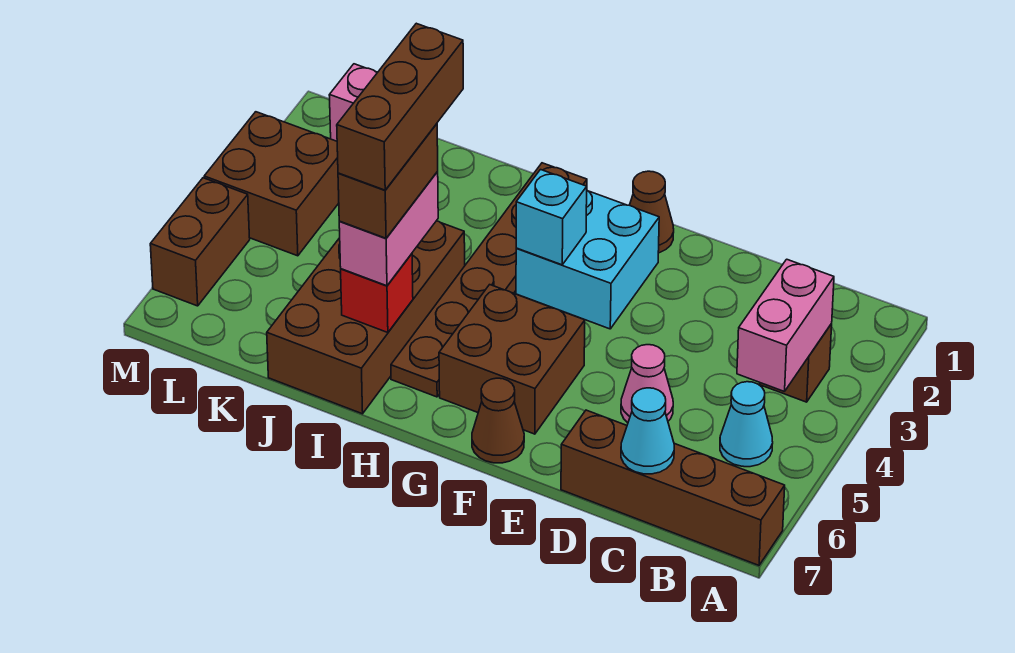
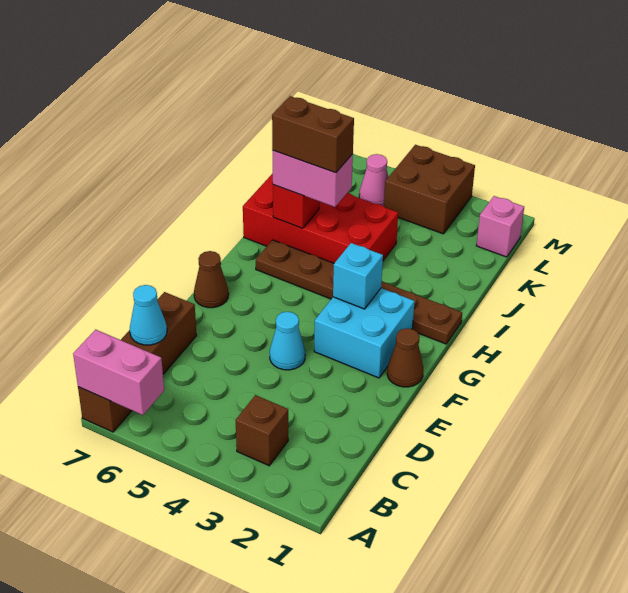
pink brick B3:B4 level 2 -> pink brick A6:A7 level 2
cyan cone B5 level 1 -> cyan cone E4 level 1
pink cone D5 level 1 -> pink cone L5 level 1
brown brick F5:G6 level 1 -> none
brown brick I4:J7 level 1 -> red brick I4:J7 level 1
brown brick I4:I6 level 5 -> none
brown brick M5:M6 level 1 -> none

